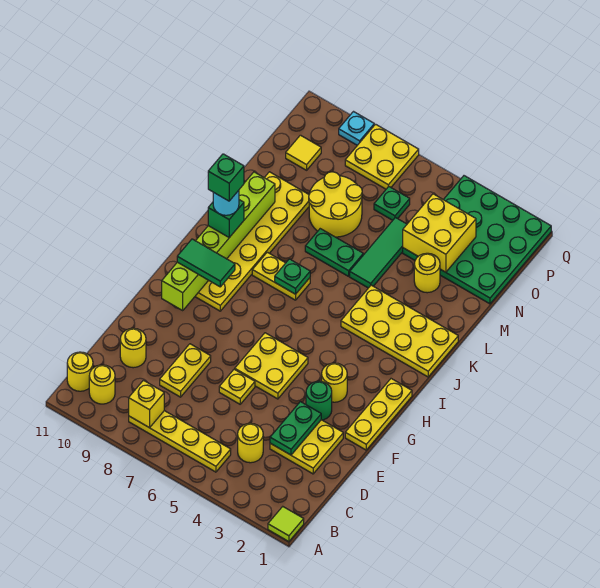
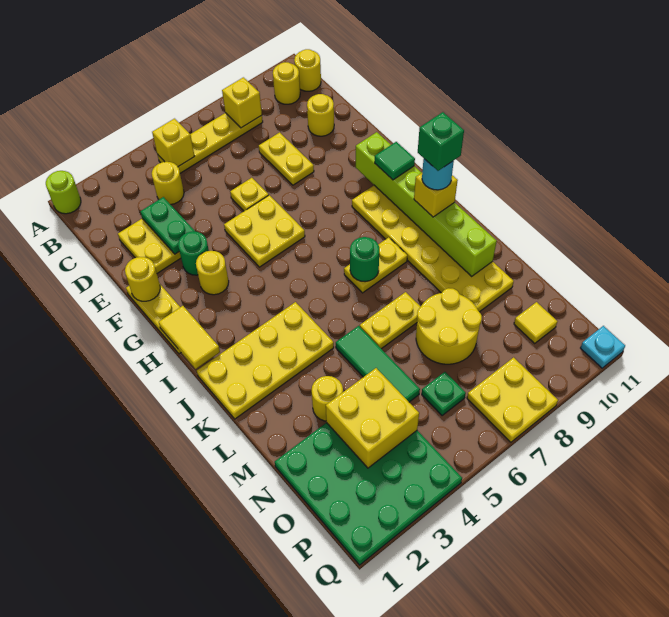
lime tile A1 level 1 -> lime round brick A1 level 1
none -> yellow brick B5 level 2
none -> yellow round brick F1 level 2
none -> yellow tile H1:I1 level 2
green tile H9:H10 level 3 -> green tile H10 level 3
green plate J7 level 2 -> green round brick J7 level 2
green brick J10 level 3 -> yellow brick J10 level 3
green plate L6:L7 level 1 -> yellow plate L6:L7 level 1
cyan plate Q9 level 1 -> cyan plate Q11 level 1

